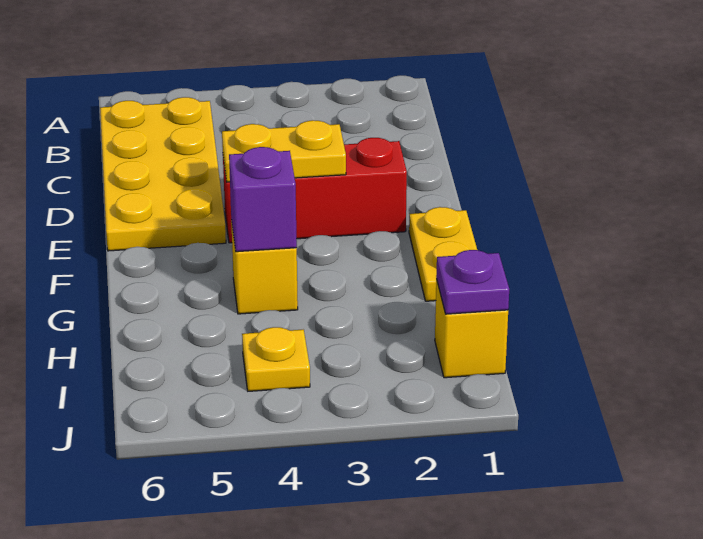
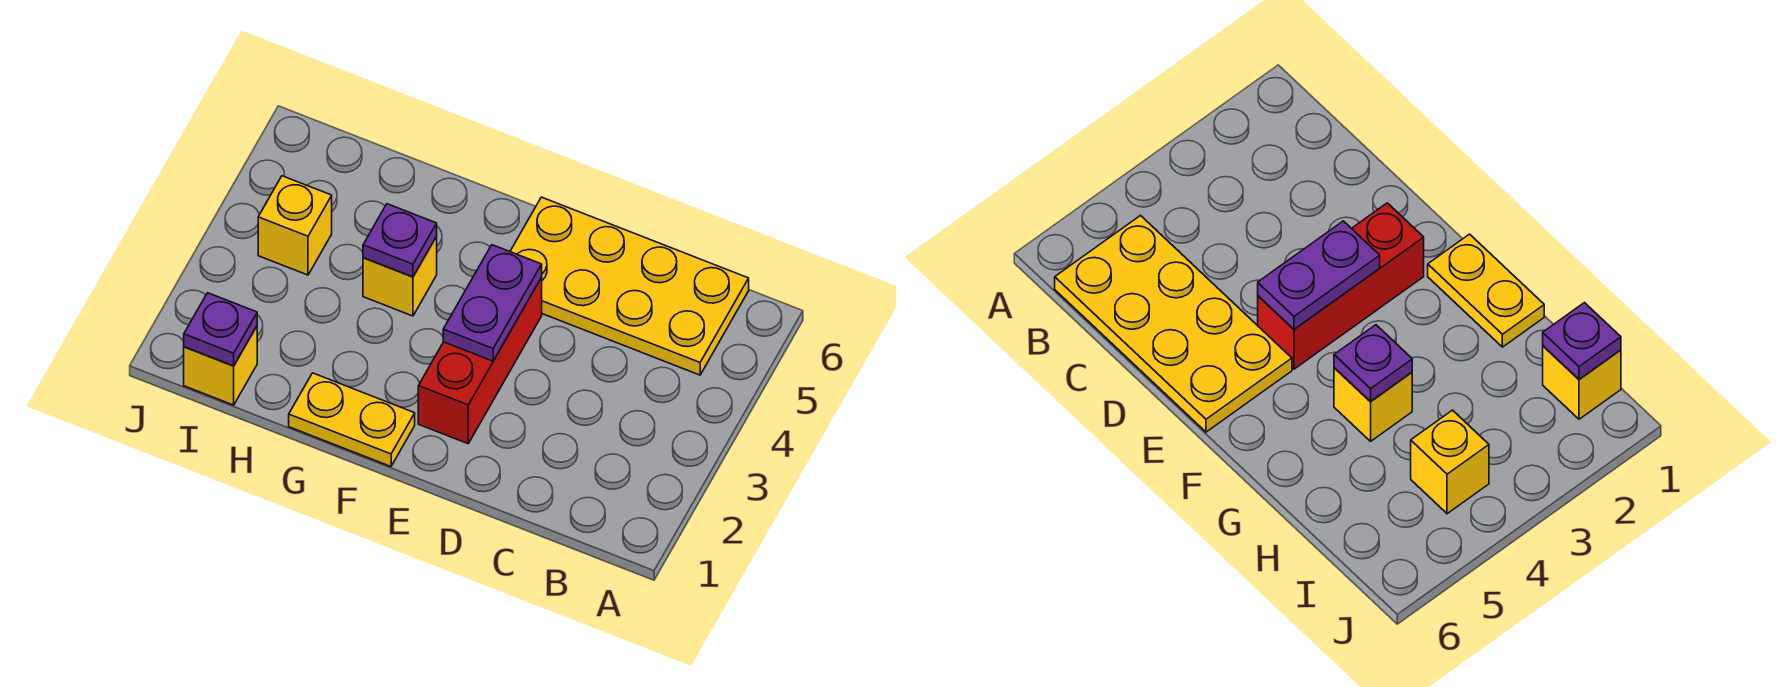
yellow plate E3:E4 level 2 -> purple plate E3:E4 level 2
purple brick G4 level 2 -> purple plate G4 level 2
yellow plate I4 level 1 -> yellow brick I4 level 1

